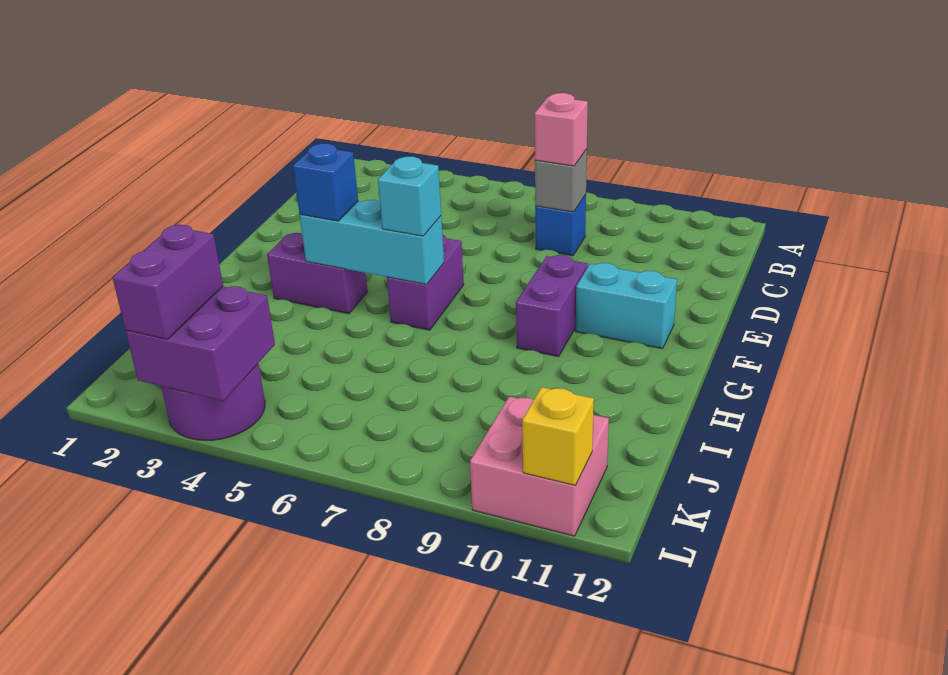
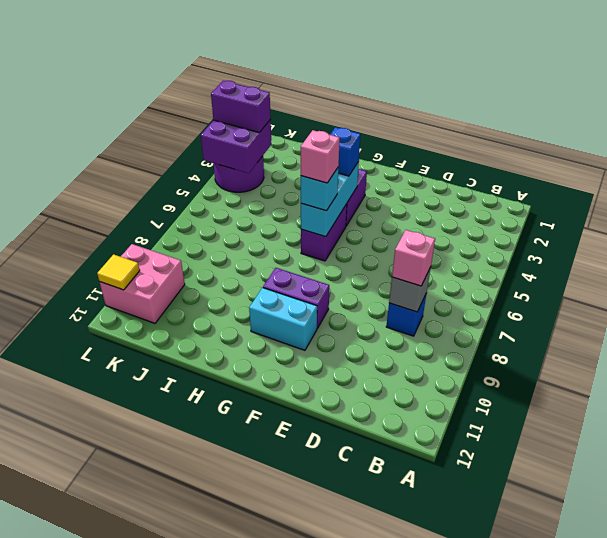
purple brick F6:G6 level 1 -> purple brick G5:G6 level 1
cyan brick F10:F11 level 1 -> cyan brick F10:G10 level 1
none -> pink brick G6 level 4
yellow brick L11 level 2 -> yellow tile L11 level 2

